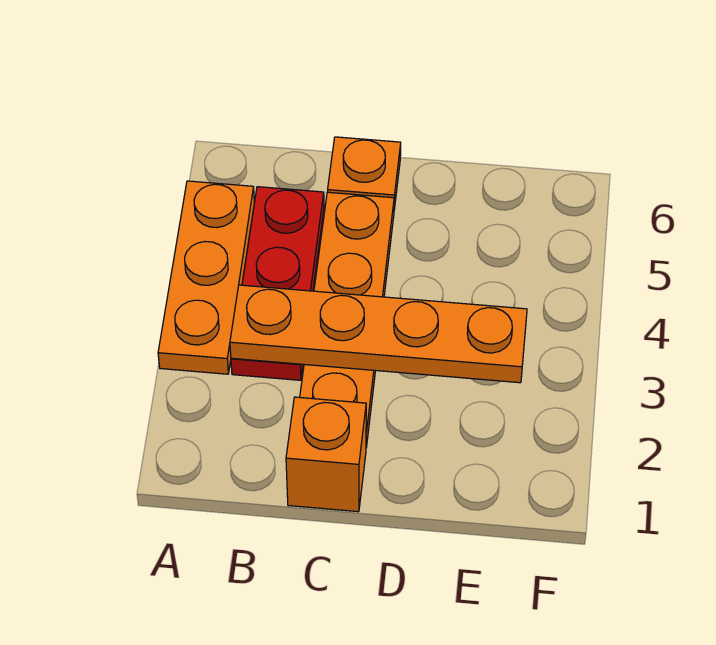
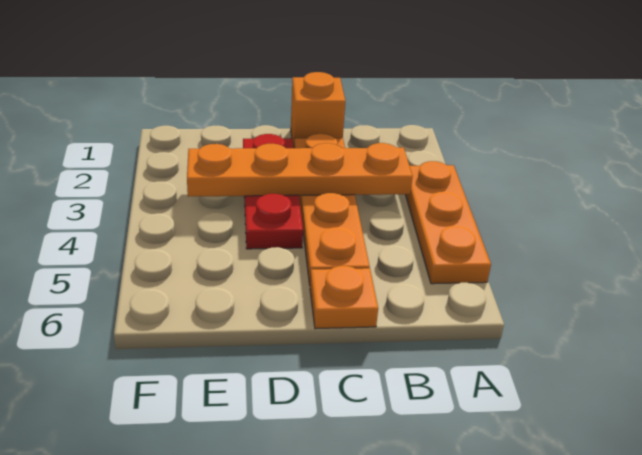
red plate B3:B5 level 1 -> red plate D2:D4 level 1

